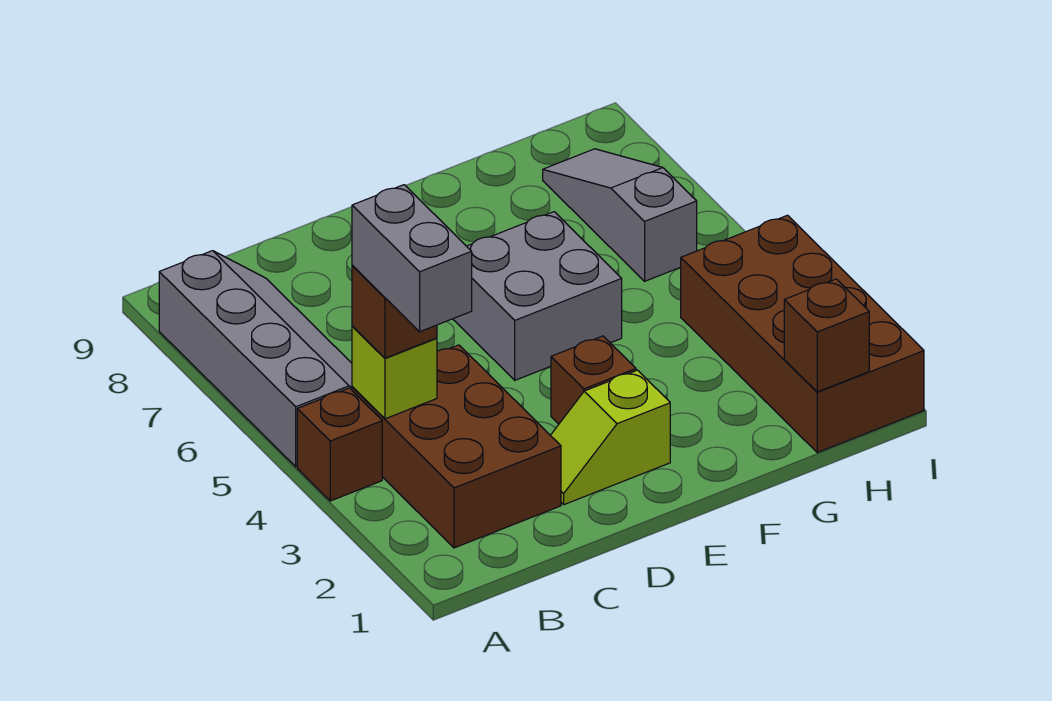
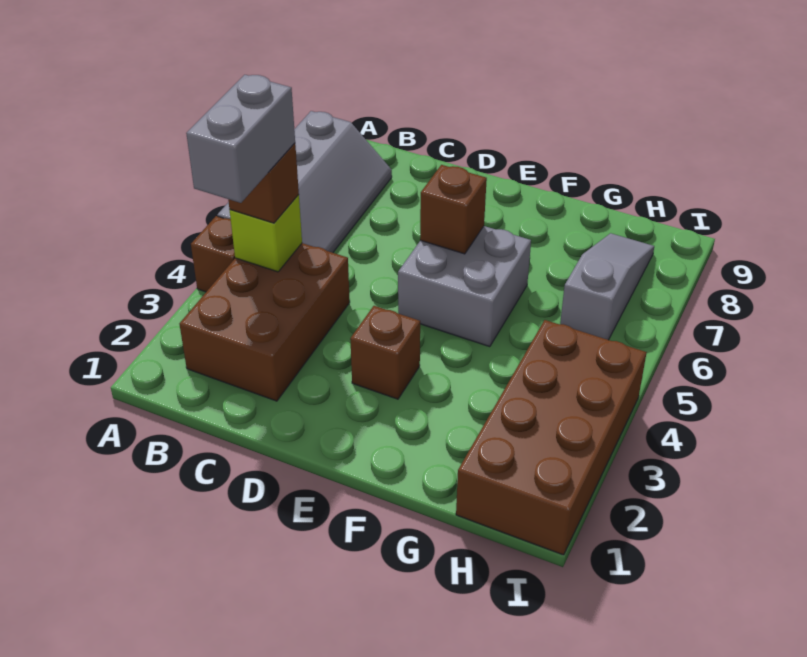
lime slope D2:E2 level 1 top E -> none
brown brick H1 level 2 -> brown brick E6 level 2

